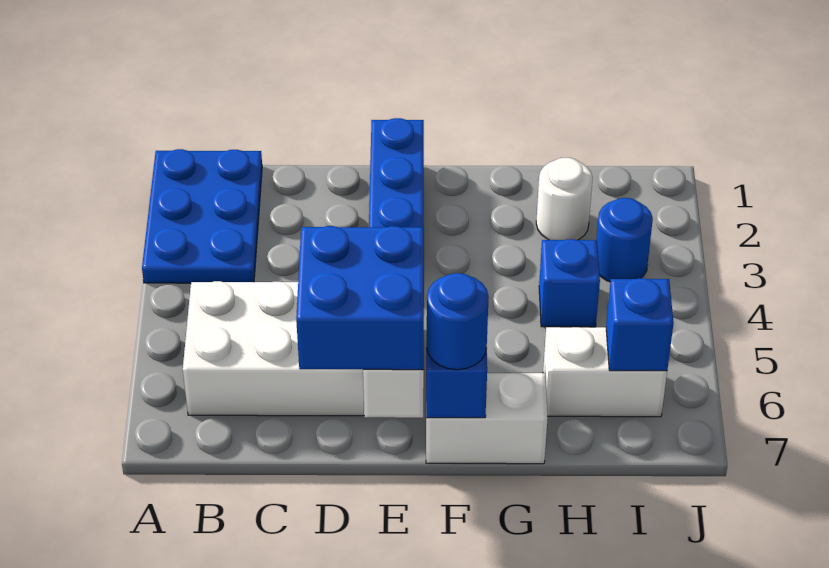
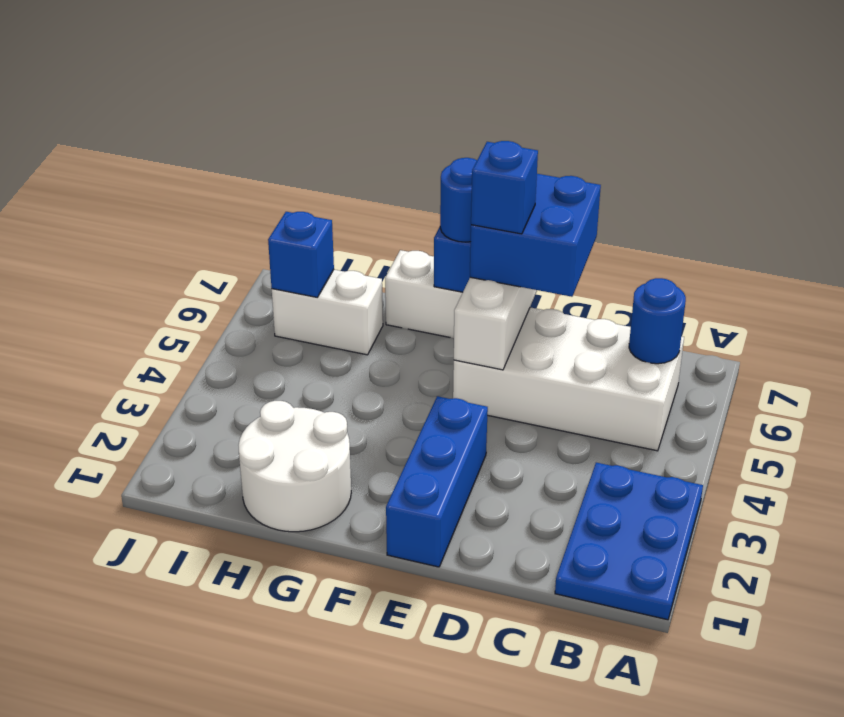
white round brick H2 level 1 -> white round brick G1:H2 level 1
blue brick H4 level 1 -> blue brick E6 level 4
blue round brick I3 level 1 -> blue round brick B6 level 2

